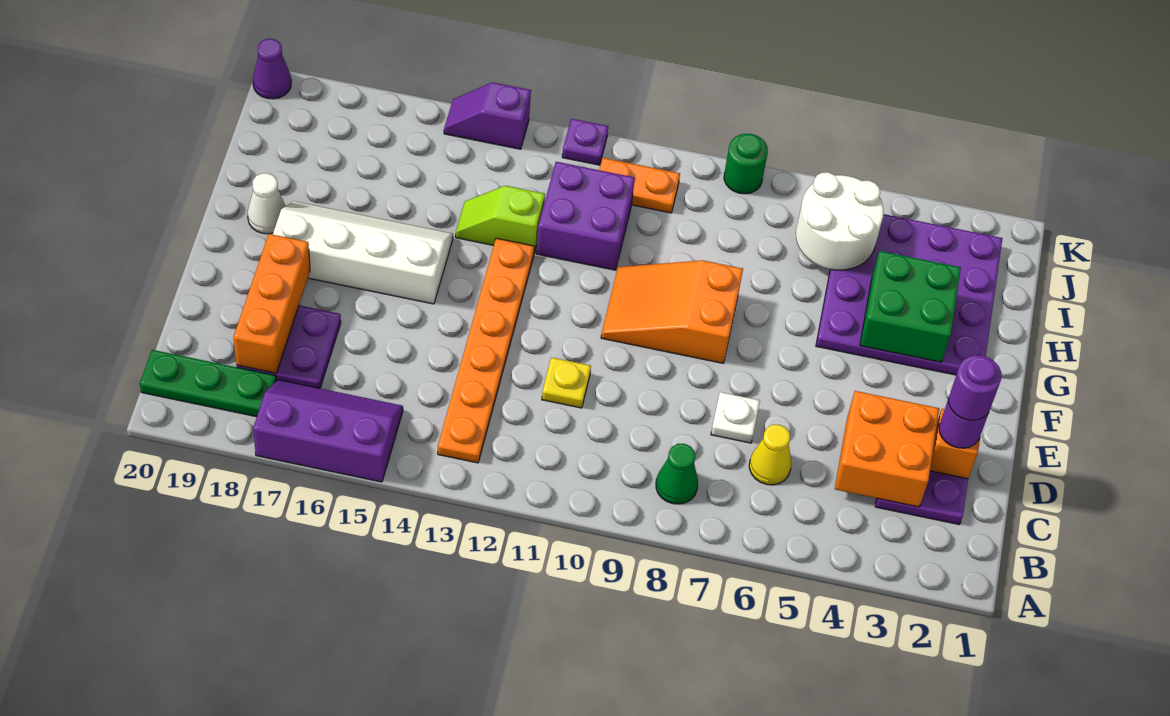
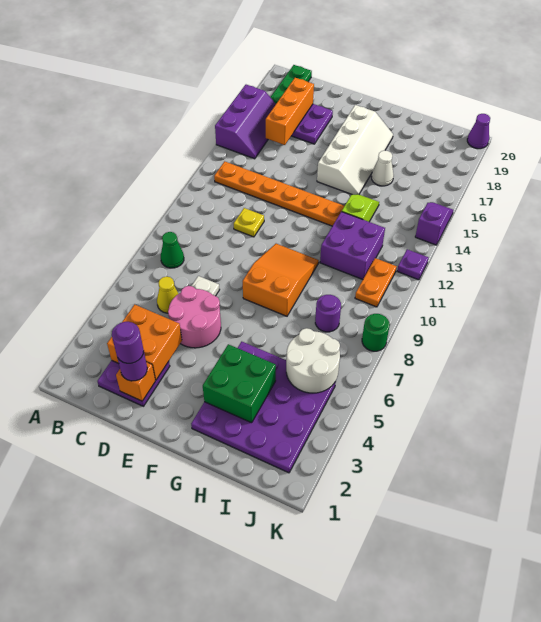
orange brick C18:E18 level 2 -> orange brick C16:C18 level 2
none -> pink round brick D5:E6 level 1
white cone G19 level 1 -> white cone H16 level 1
none -> purple round brick I8 level 1

